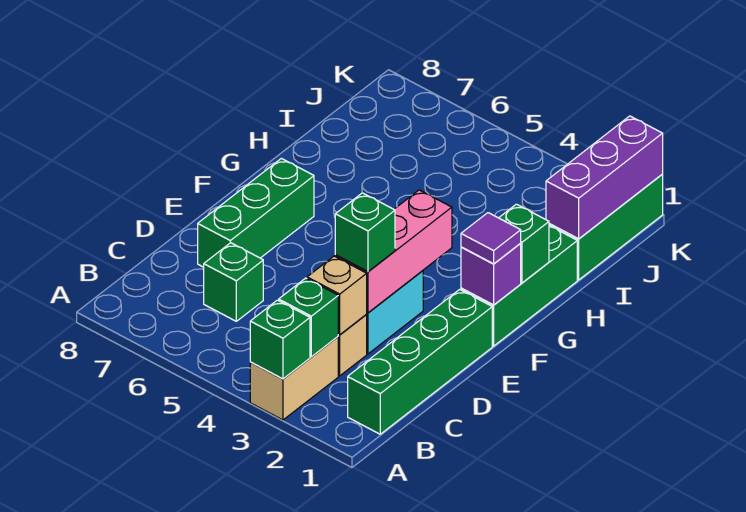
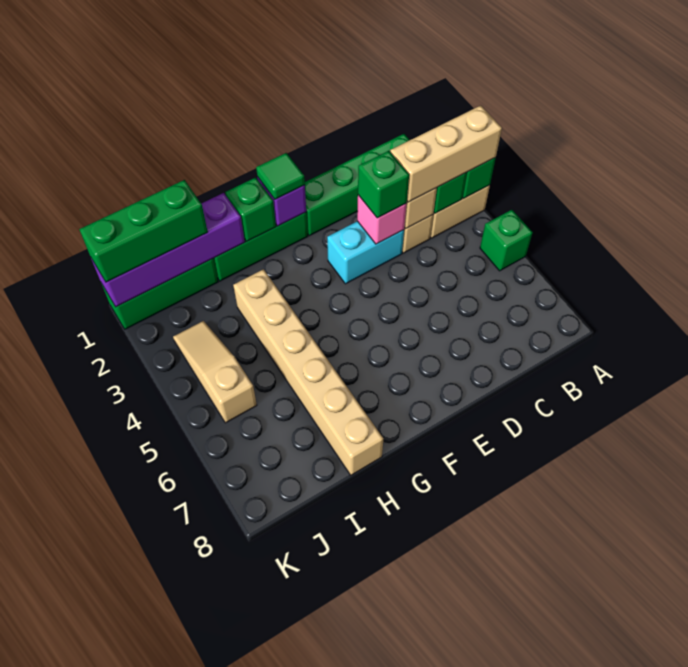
none -> tan brick A3:C3 level 3
green brick C6 level 1 -> green brick A5 level 1
pink brick D3:F3 level 2 -> pink brick D3 level 2
green brick D7:F7 level 1 -> green brick I1:K1 level 3
purple tile F1 level 3 -> green tile F1 level 3
none -> tan brick H3:H8 level 1
purple brick I1:K1 level 2 -> purple brick H1:K1 level 2
none -> tan slope J3:J5 level 1 top 5

